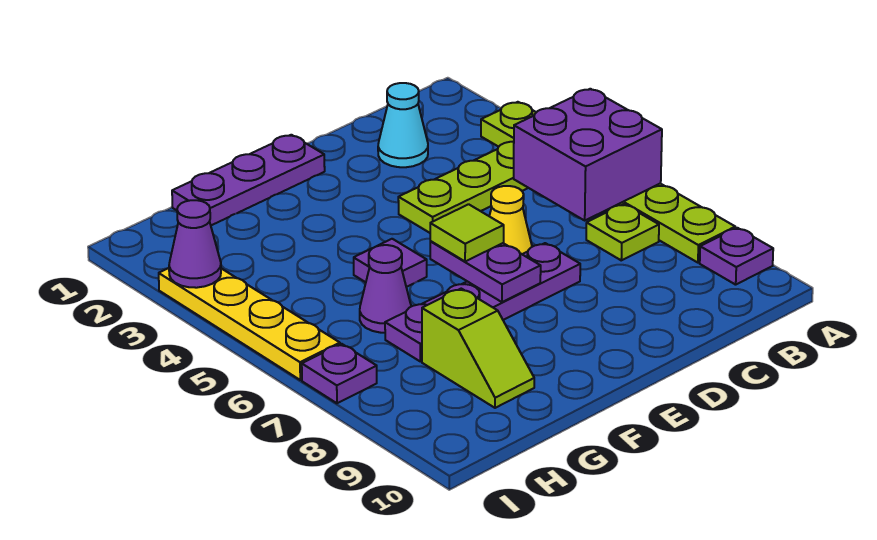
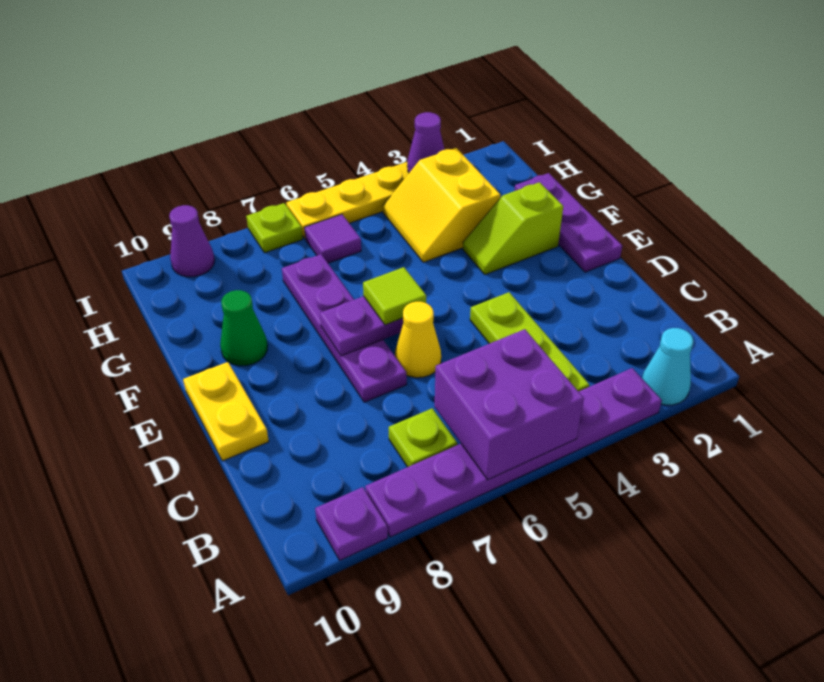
lime plate A3:A8 level 1 -> purple plate A3:A8 level 1
cyan cone C2 level 1 -> cyan cone A2 level 1
none -> yellow plate D10:E10 level 1
purple tile F5 level 1 -> purple tile H6 level 1
none -> green cone F9 level 1
none -> yellow slope G3:H4 level 1 top 3
purple cone G6 level 1 -> purple cone I9 level 1
lime slope G8:G9 level 1 top 8 -> lime slope F2:F3 level 1 top 2
purple plate I7 level 1 -> lime plate I7 level 1

